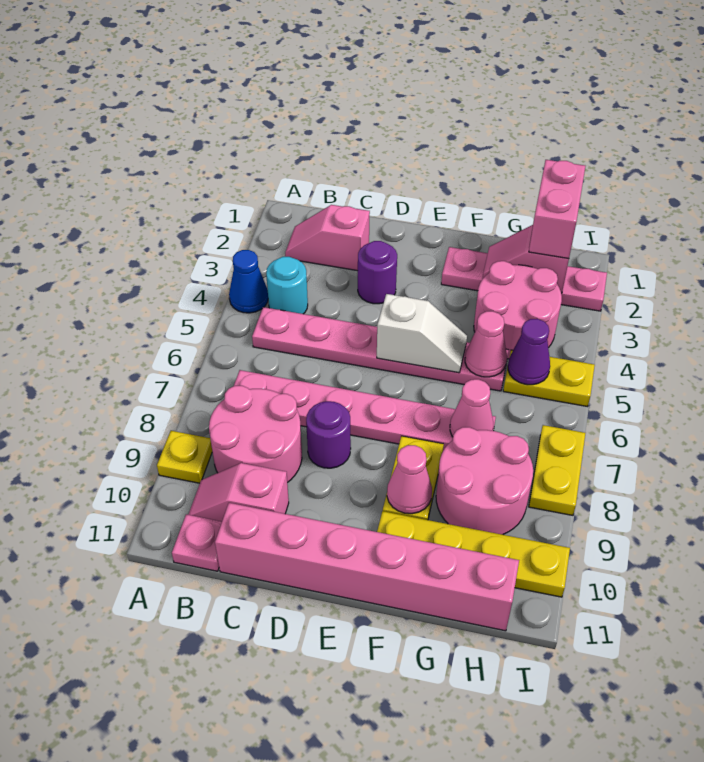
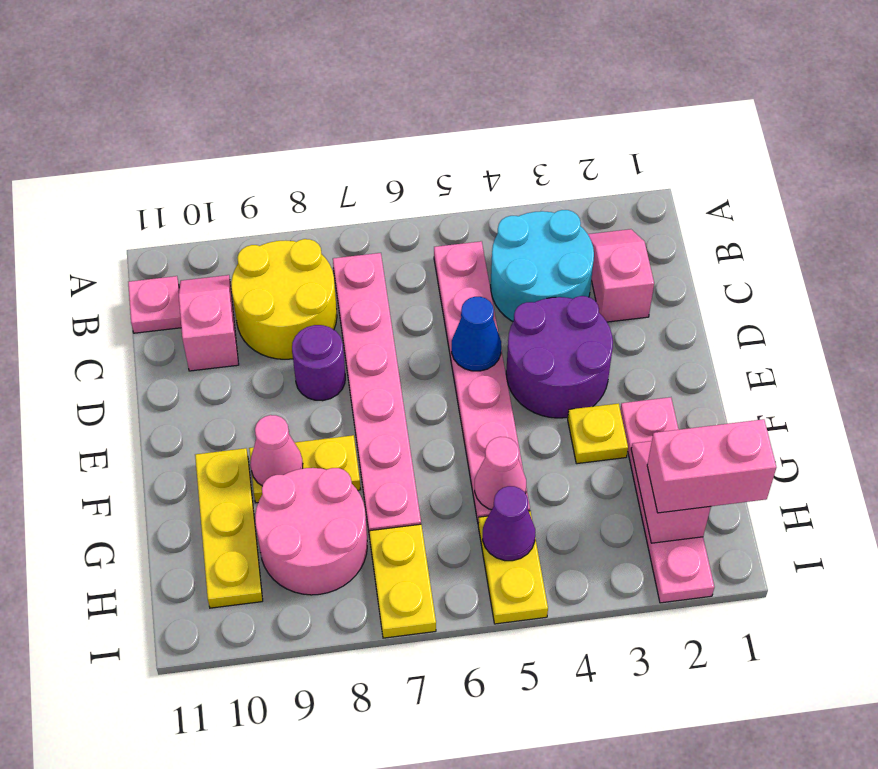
blue cone A4 level 1 -> blue cone D5 level 2
yellow plate A9 level 1 -> yellow plate F3 level 1
cyan round brick B4 level 1 -> cyan round brick B3:C4 level 1
pink round brick B8:C9 level 1 -> yellow round brick B8:C9 level 1
pink brick C11:H11 level 1 -> none
purple round brick D3 level 1 -> purple round brick D3:E4 level 1
white slope E5:F5 level 2 top E -> none
yellow plate F10:I10 level 1 -> yellow plate F10:H10 level 1
pink round brick G3:H4 level 1 -> none
pink cone G7 level 2 -> none
yellow plate I7:I8 level 1 -> yellow plate H7:I7 level 1

